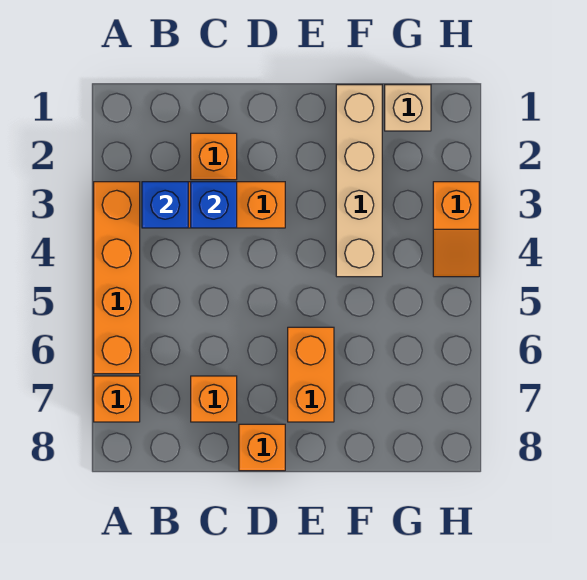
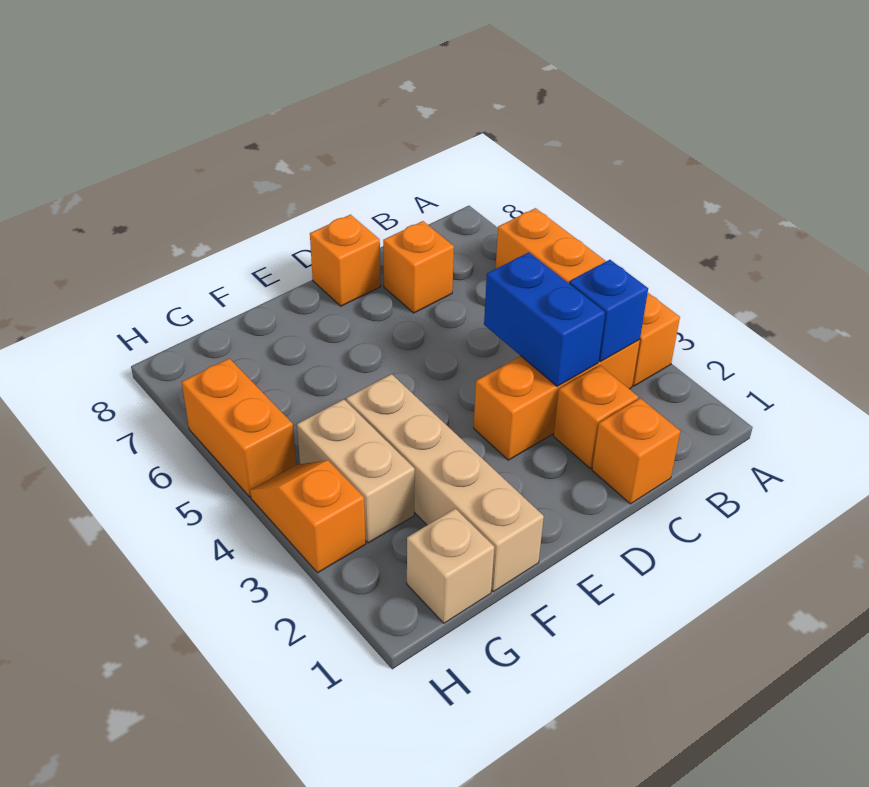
orange brick A7 level 1 -> orange brick C1 level 1
blue brick C3 level 2 -> blue brick C3:C4 level 2
orange brick E6:E7 level 1 -> orange brick H5:H6 level 1
none -> tan brick G3:G4 level 1

